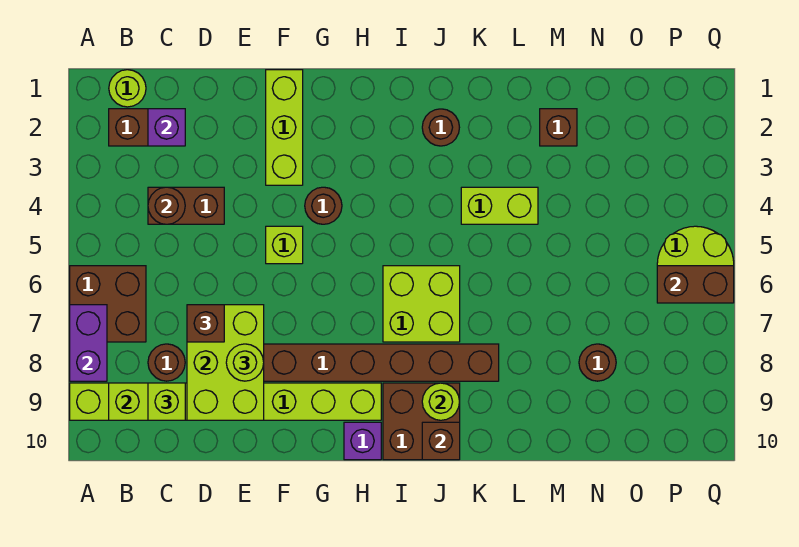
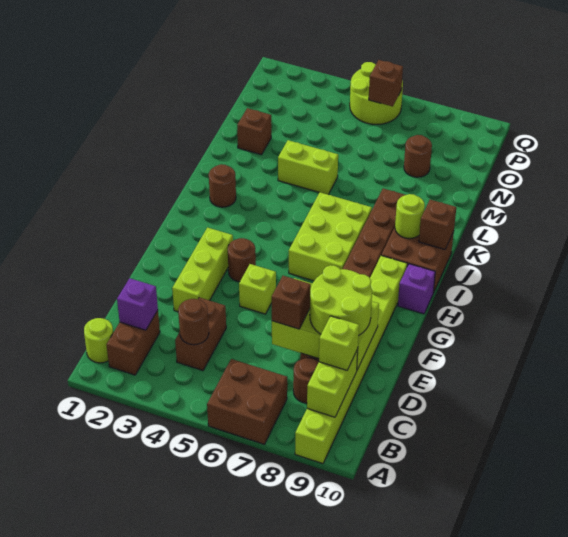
purple brick A7:A8 level 2 -> none
lime round brick E8 level 3 -> lime round brick D8:E9 level 3
lime brick F1:F3 level 1 -> lime brick E3:G3 level 1
lime brick I6:J7 level 1 -> lime brick H6:J7 level 1
lime brick K4:L4 level 1 -> lime brick L4:L5 level 1
brown brick P6:Q6 level 2 -> brown brick P6 level 2

